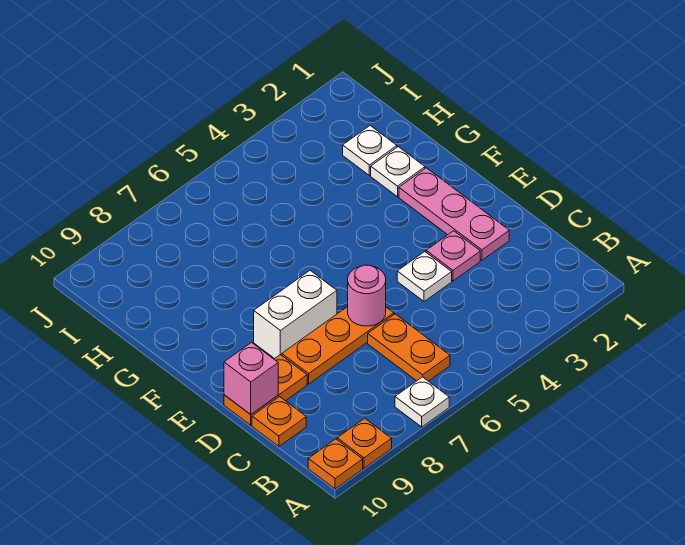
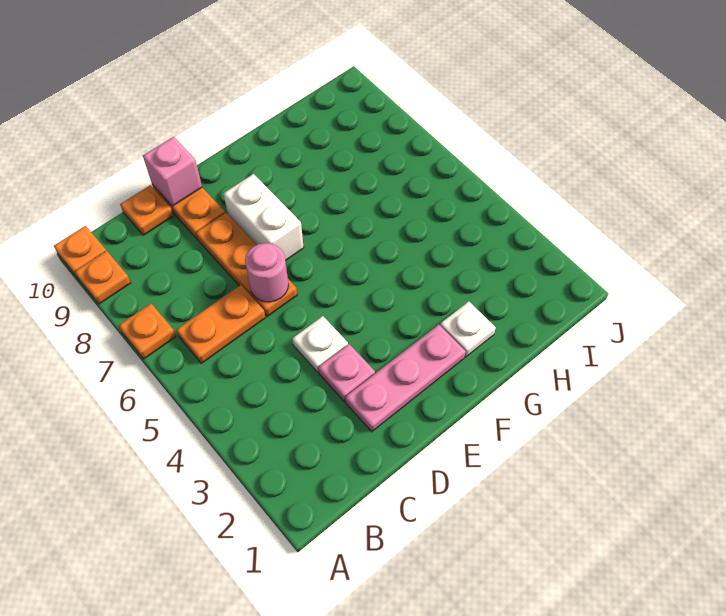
white plate A7 level 1 -> orange plate A7 level 1
white plate H2 level 1 -> none

